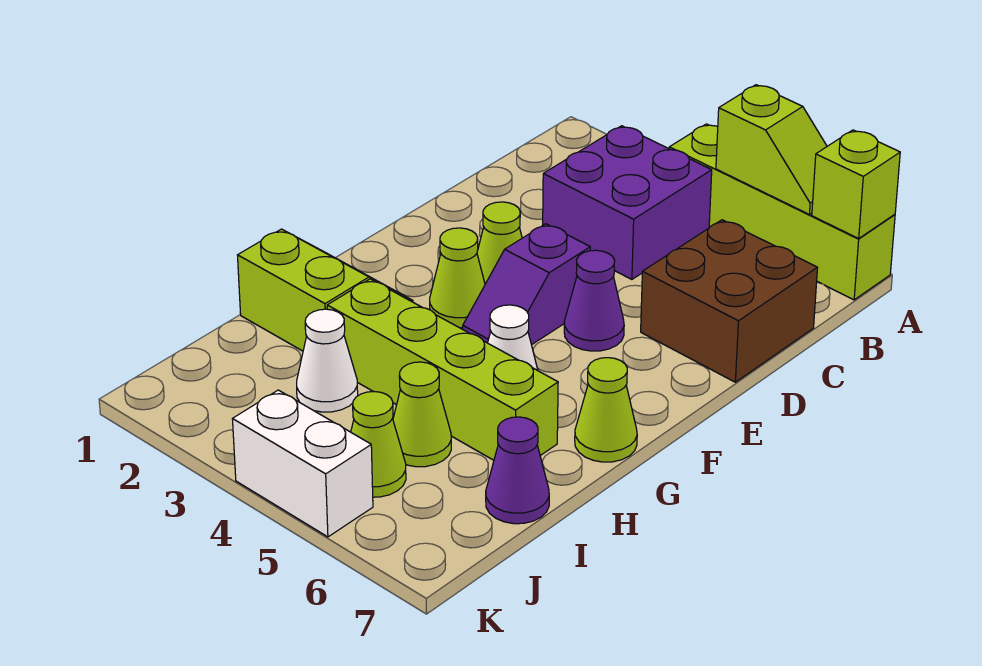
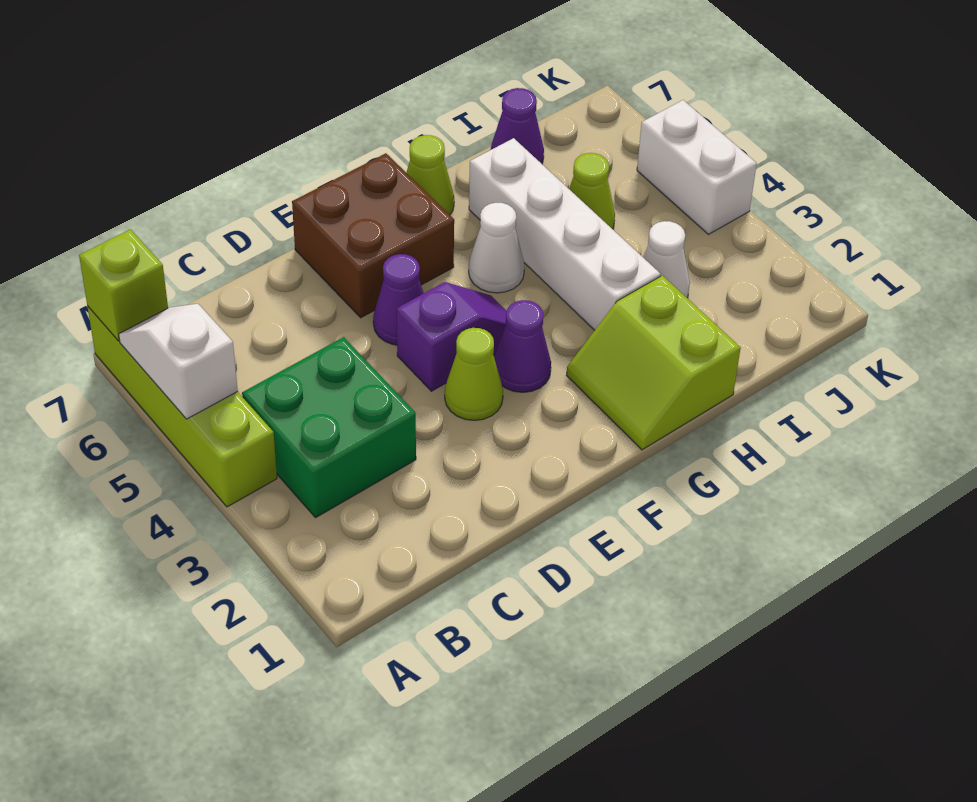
lime slope A5:A6 level 2 top 5 -> white slope A5:A6 level 2 top 5
purple brick B3:C4 level 1 -> green brick B3:C4 level 1
brown brick C6:D7 level 1 -> brown brick E6:F7 level 1
lime cone F3 level 1 -> purple cone F3 level 1
lime brick H3:H6 level 1 -> white brick H3:H6 level 1
lime cone J5 level 1 -> none

